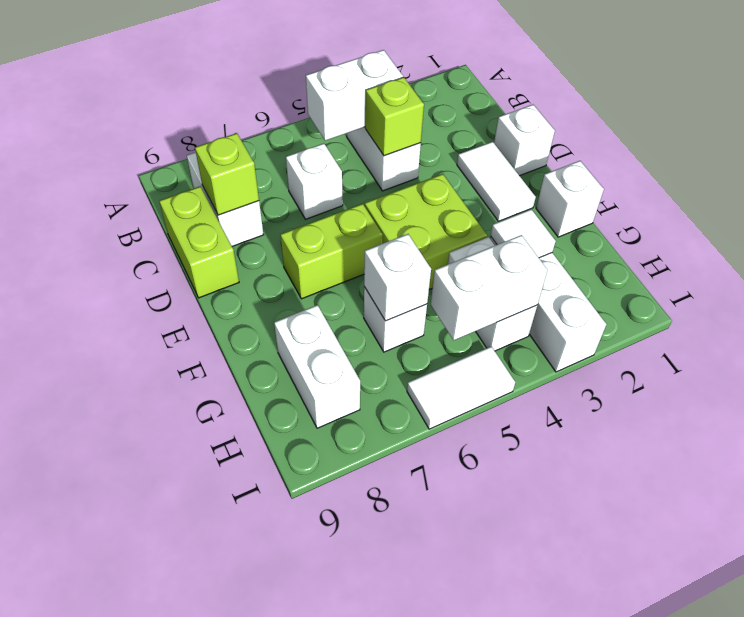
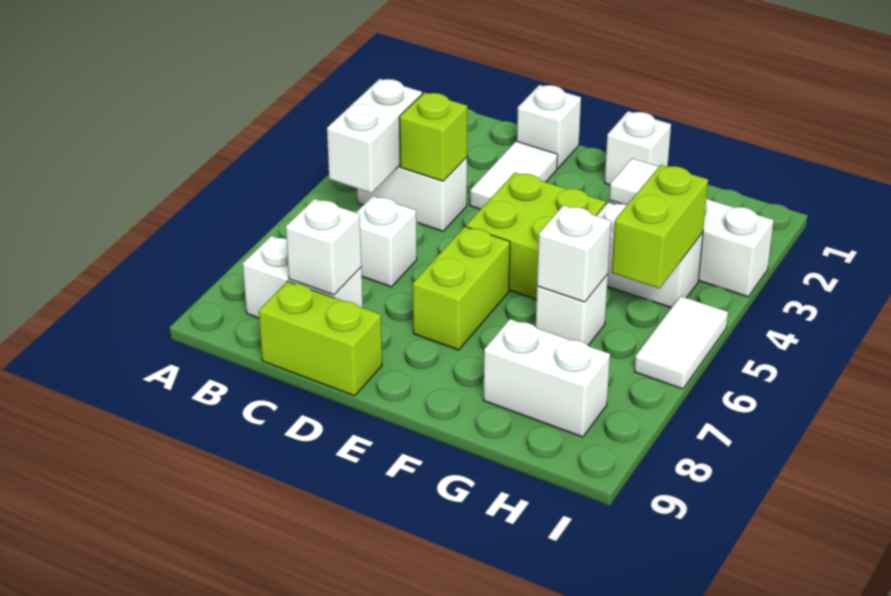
lime brick C8 level 2 -> white brick C8 level 2
white tile D2:E2 level 1 -> white tile D2:D3 level 1
white brick H4:H5 level 2 -> lime brick H4:H5 level 2

